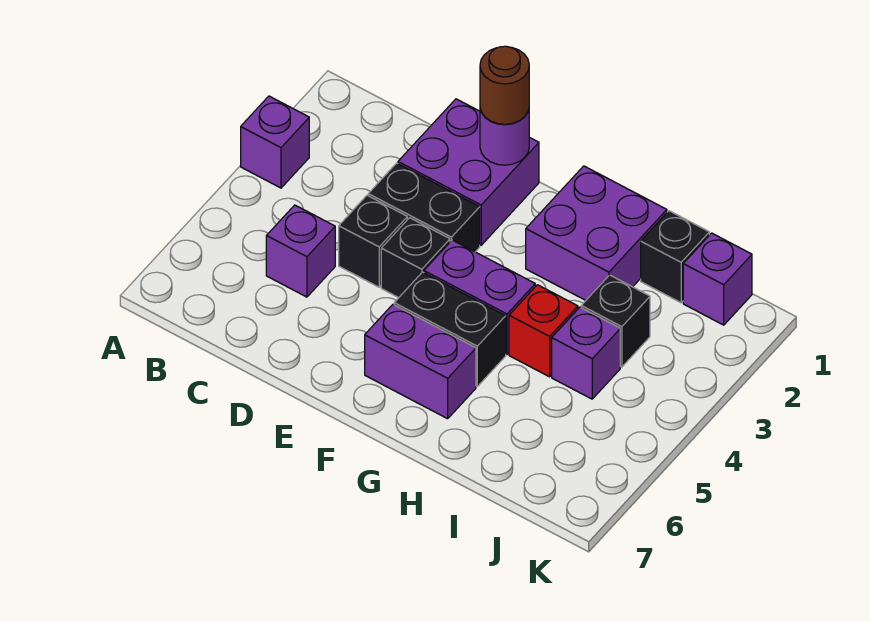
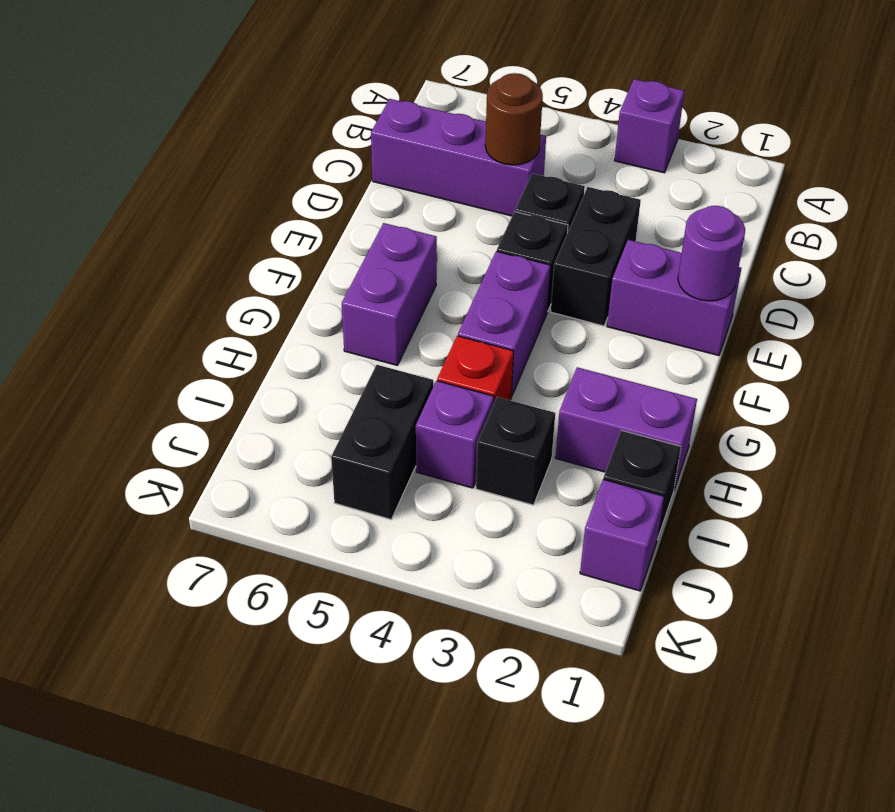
purple brick C5 level 1 -> purple brick C5:C7 level 1
purple brick D1:E2 level 1 -> purple brick E1:E2 level 1
brown round brick E1 level 3 -> brown round brick C5 level 2
black brick F5:G5 level 1 -> black brick I5:J5 level 1
purple brick G1:H2 level 1 -> purple brick H1:H2 level 1

